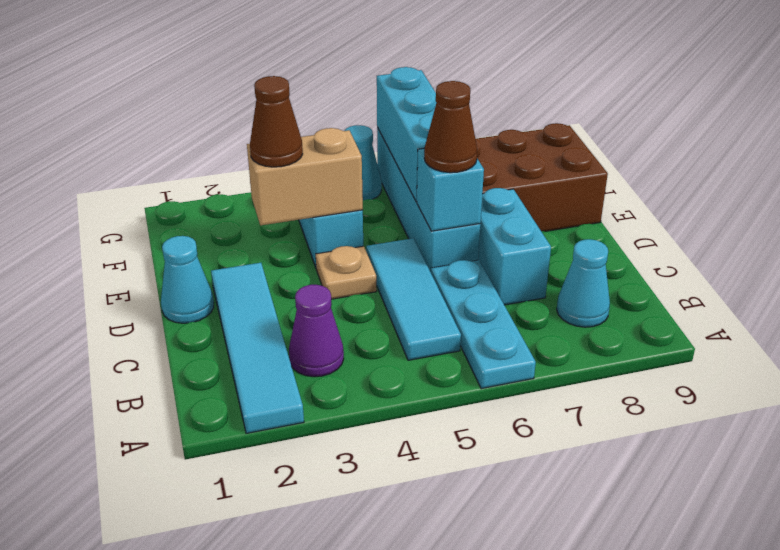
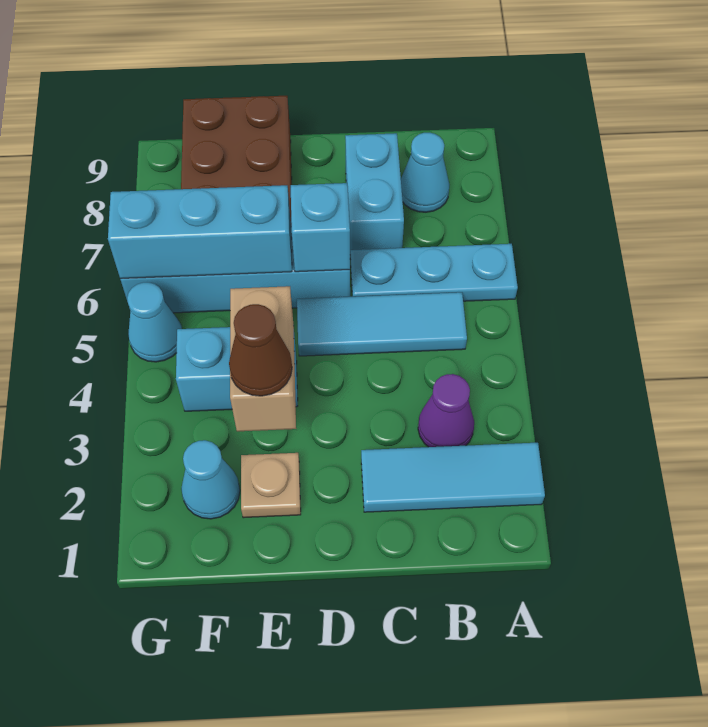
cyan tile A2:D2 level 1 -> cyan tile A2:C2 level 1
cyan brick C7:D7 level 1 -> cyan brick C7:C8 level 1
cyan cone D1 level 1 -> cyan cone F2 level 1
tan plate D4 level 1 -> tan plate E2 level 1
brown cone D6 level 3 -> none

